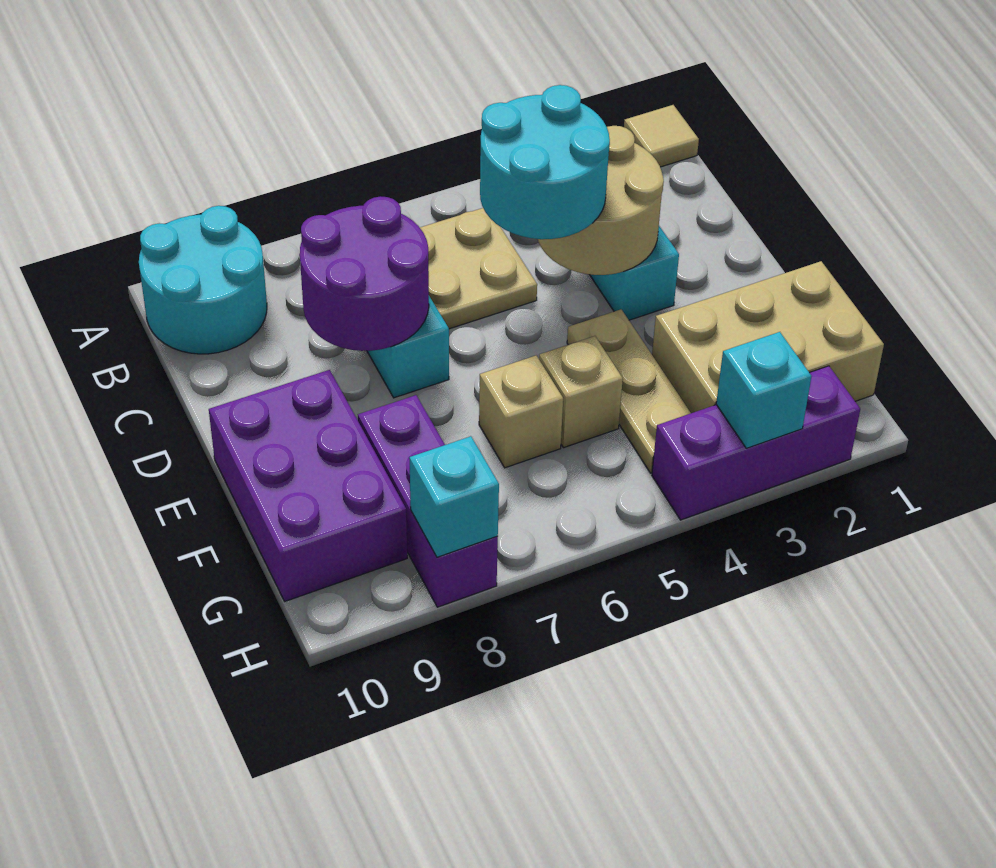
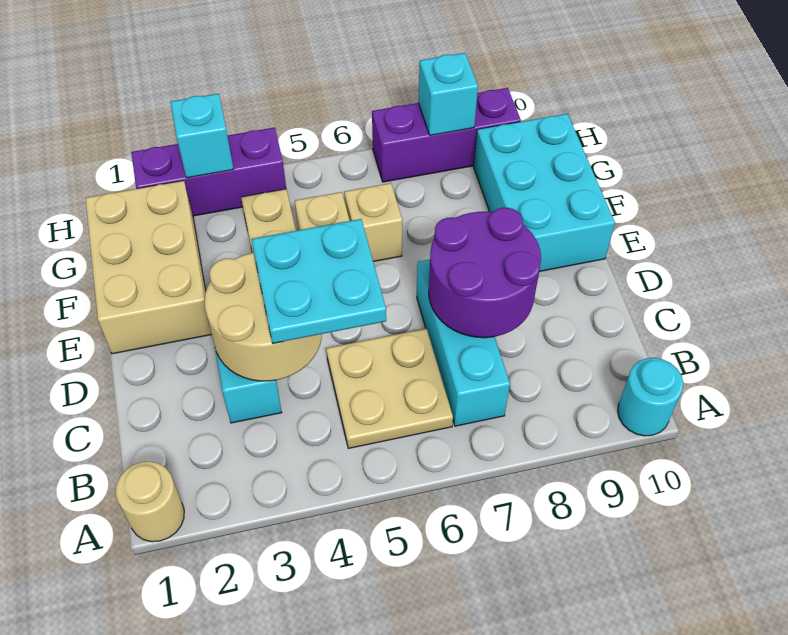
tan tile A1 level 1 -> tan round brick A1 level 1
cyan round brick A9:B10 level 1 -> cyan round brick A10 level 1
cyan round brick C4:D5 level 3 -> cyan plate C4:D5 level 3
purple brick E9:G10 level 1 -> cyan brick E9:G10 level 1
tan brick F1:G3 level 1 -> tan brick E1:G2 level 1
purple brick F8:H8 level 1 -> purple brick H7:H9 level 1

